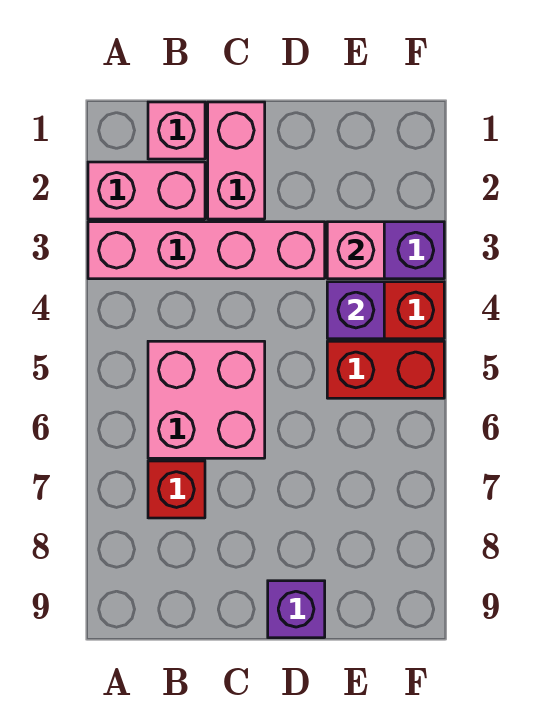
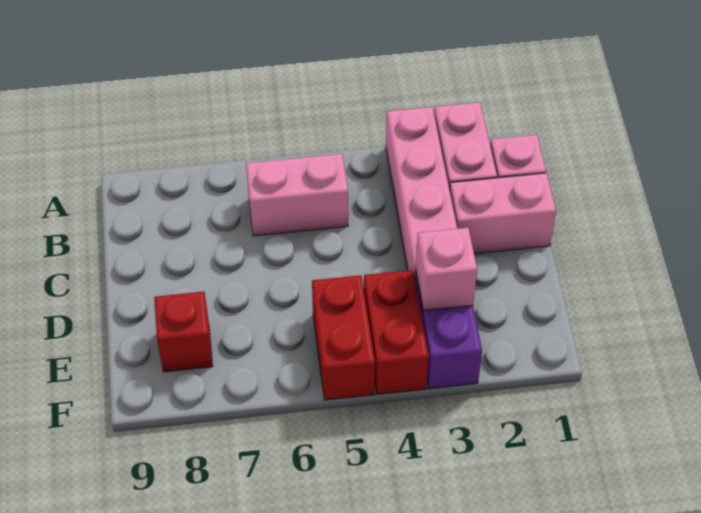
pink brick B5:C6 level 1 -> pink brick B5:B6 level 1
red brick B7 level 1 -> red brick E8 level 1
purple brick D9 level 1 -> none
purple brick E4 level 2 -> none

